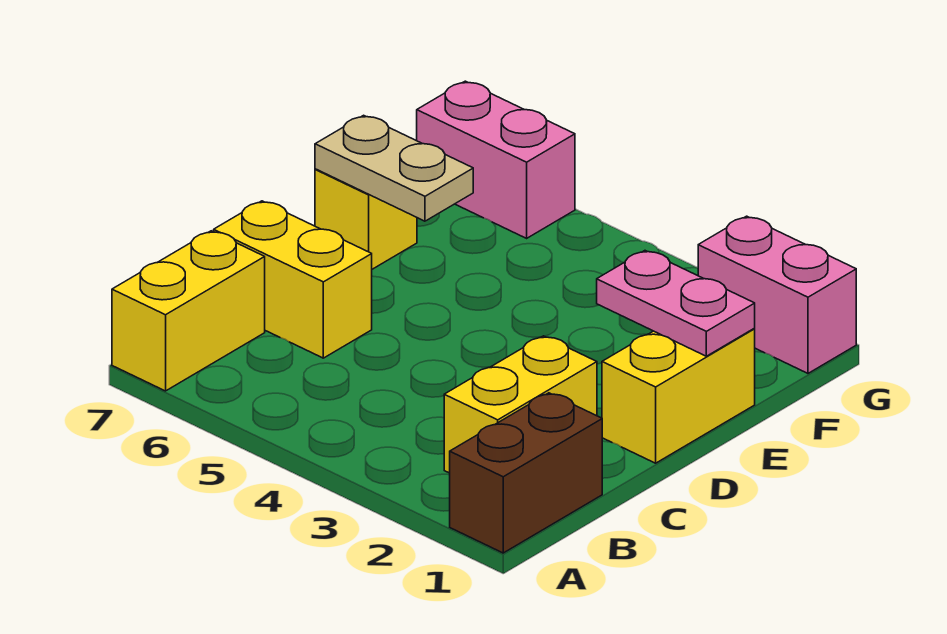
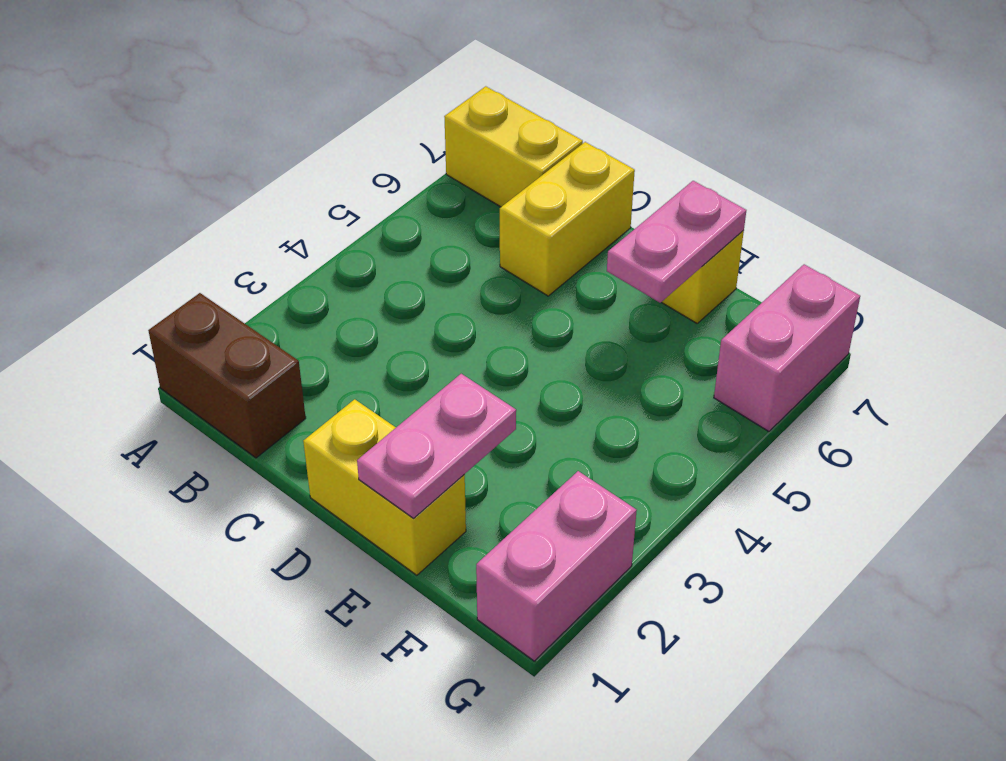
yellow brick B2:C2 level 1 -> none
tan plate E6:E7 level 2 -> pink plate E6:E7 level 2

